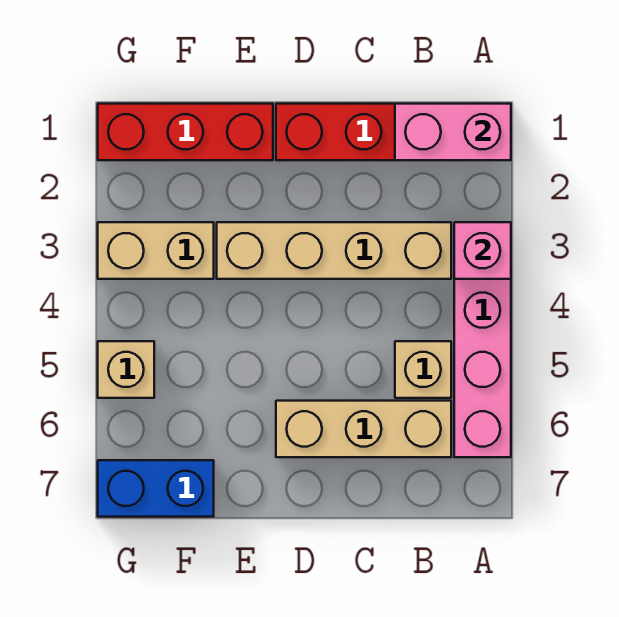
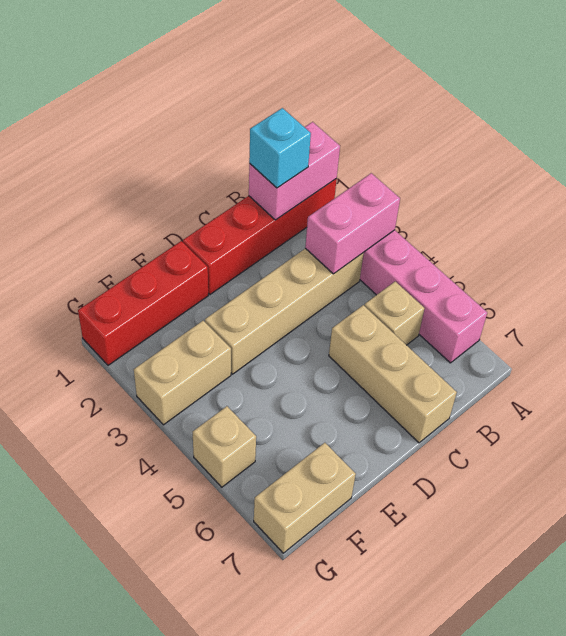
pink brick A3 level 2 -> pink brick A3:B3 level 2
none -> cyan brick B1 level 3
tan brick B6:D6 level 1 -> tan brick C5:C7 level 1
blue brick F7:G7 level 1 -> tan brick F7:G7 level 1

